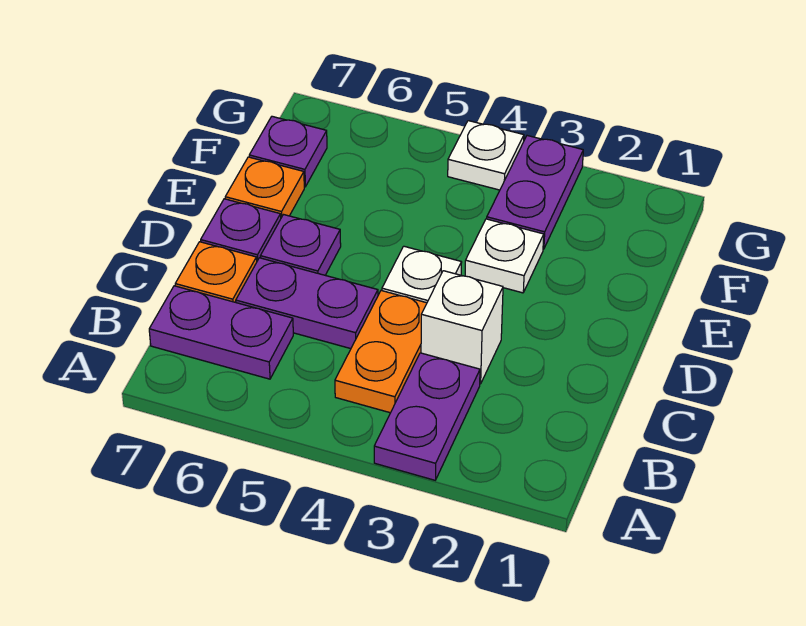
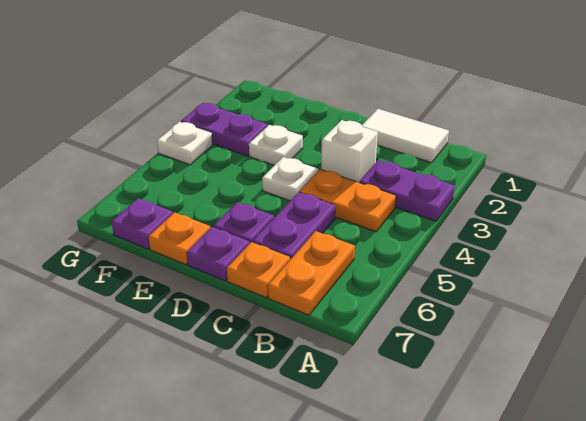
none -> white tile B1:C1 level 1
purple plate B6:B7 level 1 -> orange plate B6:B7 level 1

